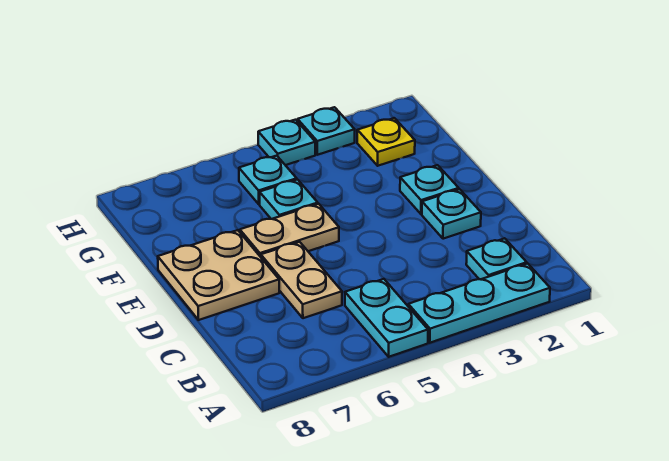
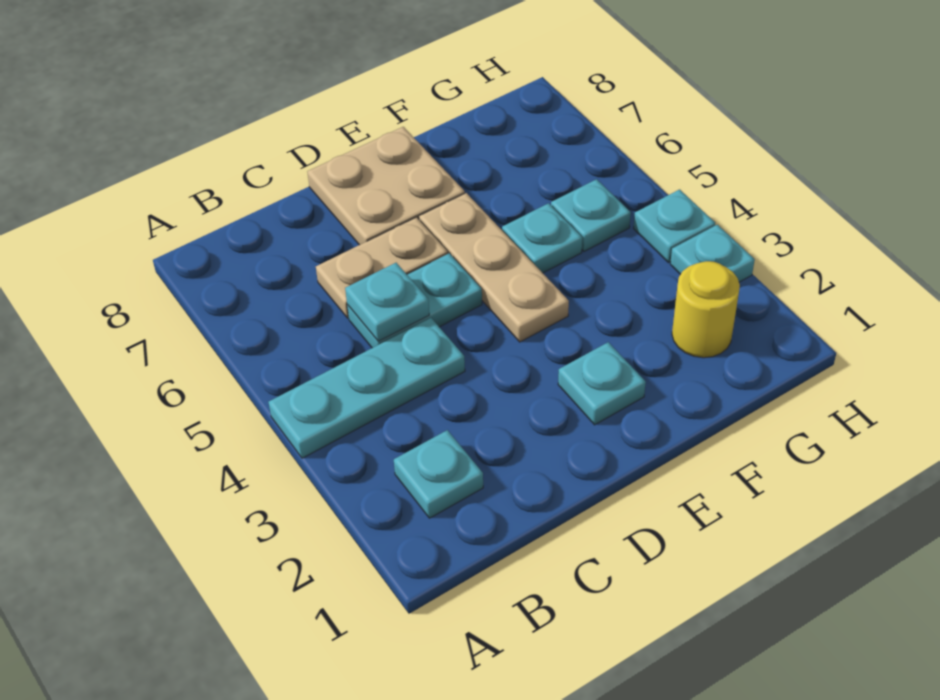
cyan plate A2:A4 level 1 -> cyan plate A4:C4 level 1
cyan plate A5:B5 level 1 -> cyan plate C5:D5 level 1
cyan plate D2 level 1 -> cyan plate C5 level 2
tan plate E5:E6 level 1 -> tan plate E4:E6 level 1
yellow plate G2 level 1 -> yellow round brick G2 level 1

